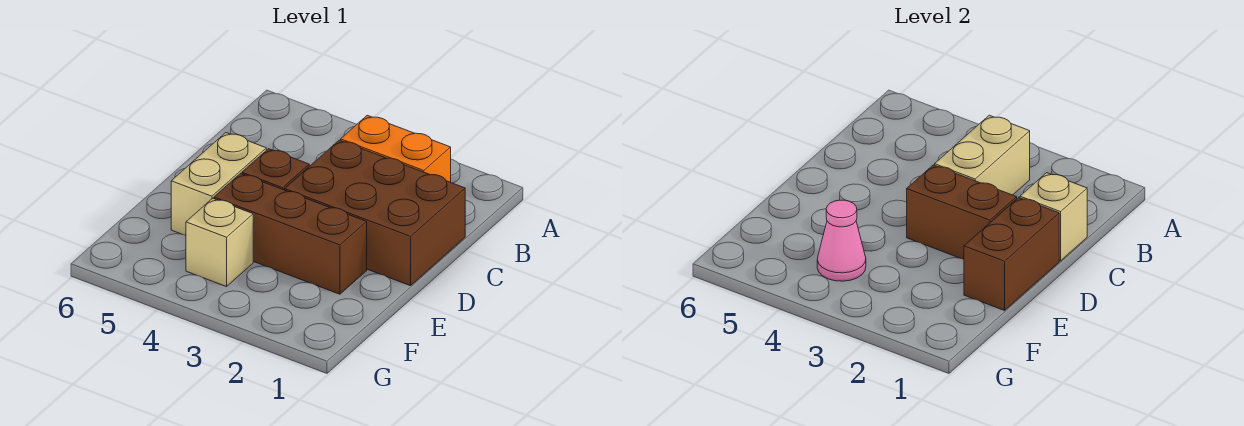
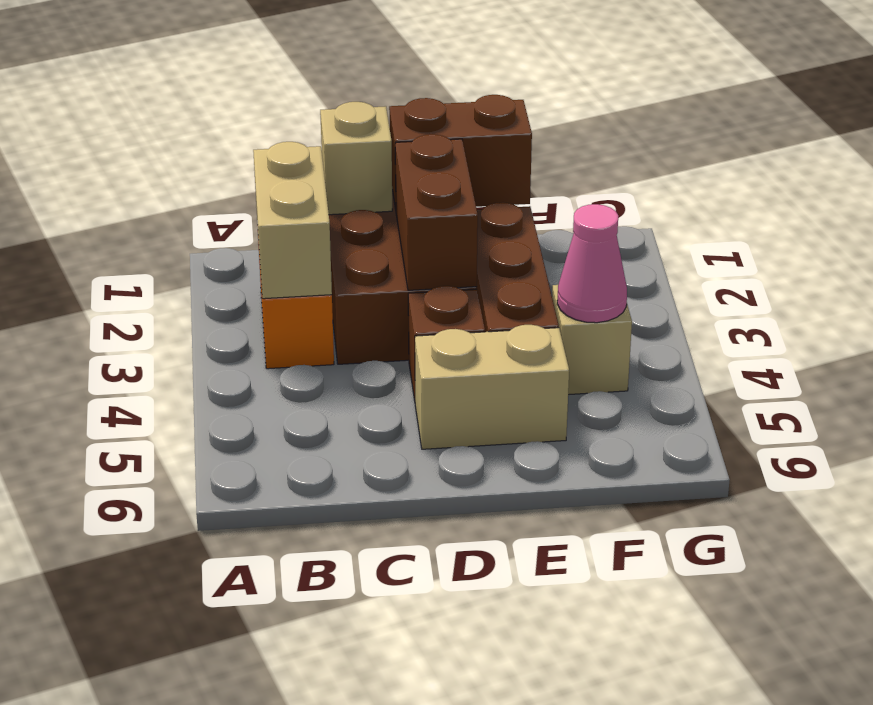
tan brick B3:C3 level 2 -> tan brick B2:B3 level 2

